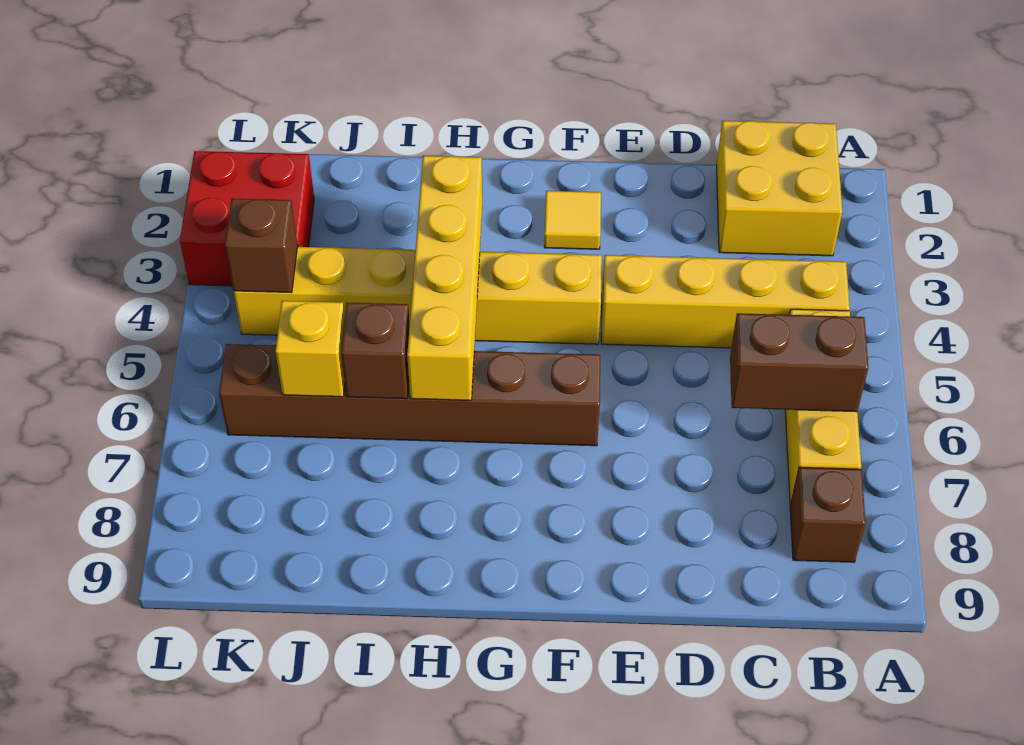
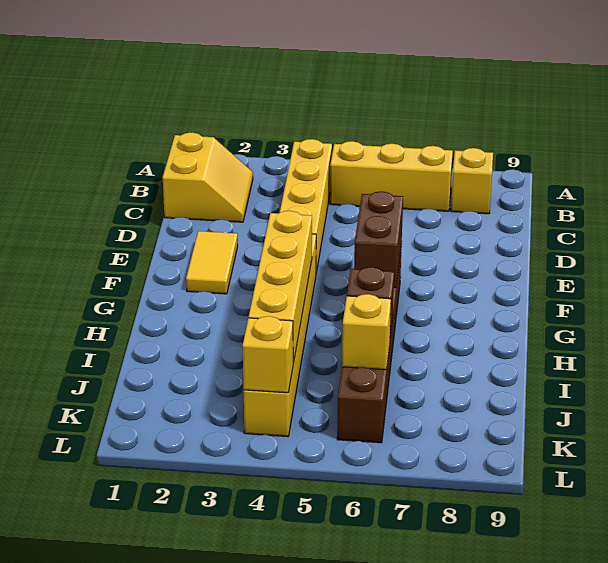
yellow brick B1:C2 level 1 -> yellow slope B1:C2 level 1 top 1
brown brick B6:C6 level 2 -> brown brick F6:G6 level 2
brown brick B8 level 1 -> yellow brick B8 level 1
yellow tile F2 level 1 -> yellow tile E2:F2 level 1
yellow brick H3:H6 level 2 -> yellow brick G4:J4 level 2
red brick K2:L3 level 1 -> none
brown brick K4 level 2 -> yellow brick K4 level 2

